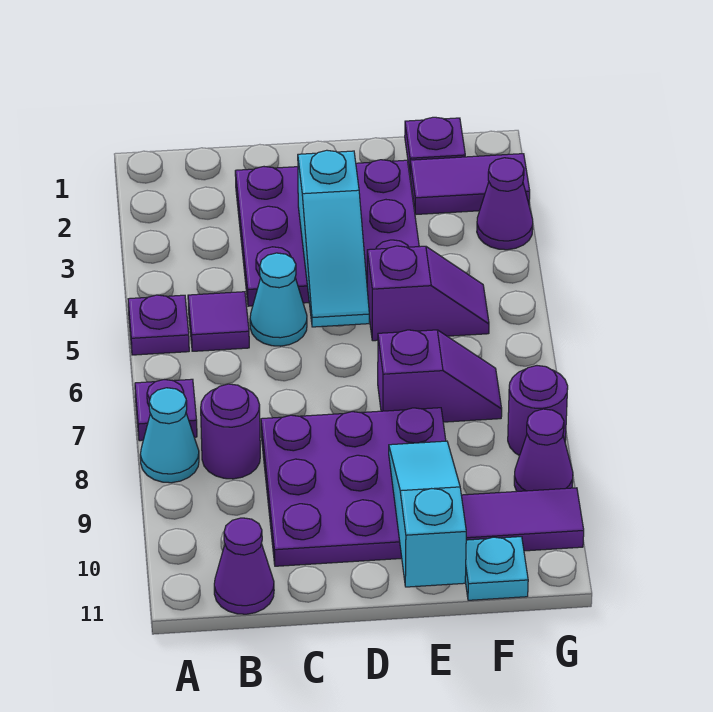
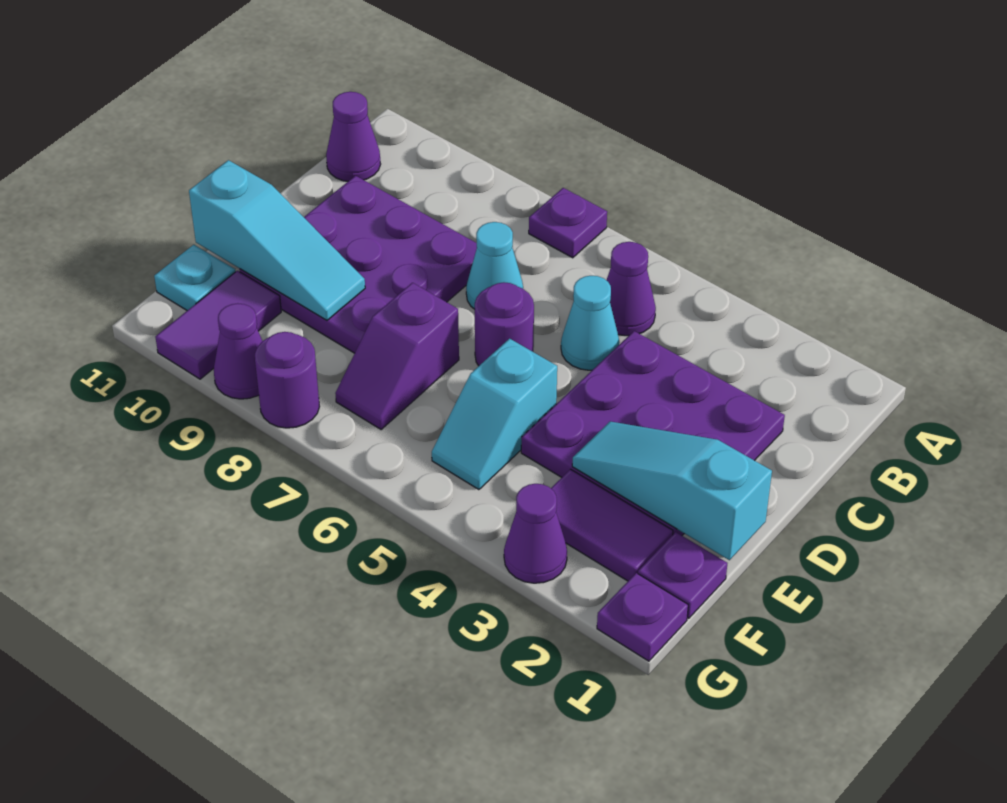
purple plate A5 level 1 -> purple plate G1 level 1
cyan cone A8 level 1 -> cyan cone C7 level 1
purple tile B5 level 1 -> purple cone B5 level 1
purple round brick B8 level 1 -> purple round brick D6 level 1
cyan slope D3:D5 level 2 top 3 -> cyan slope E1:E3 level 2 top 1
purple slope E5:F5 level 1 top E -> cyan slope E5:F5 level 1 top E
purple tile F2:G2 level 1 -> purple tile F2:F3 level 1

